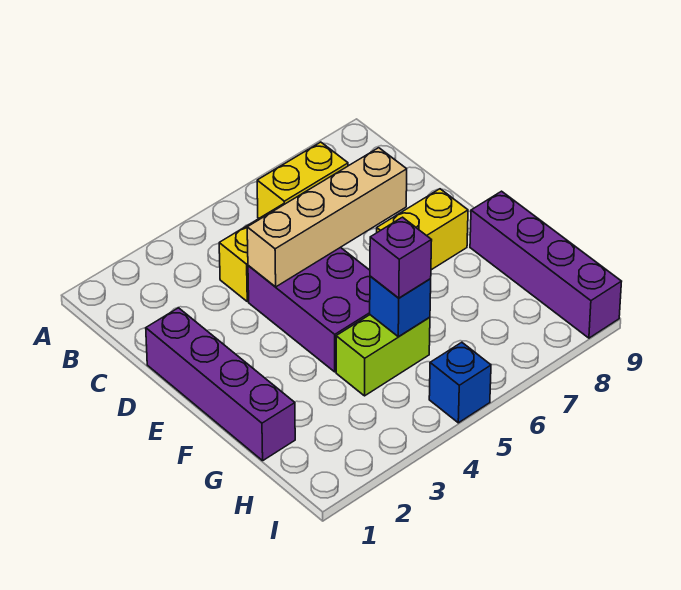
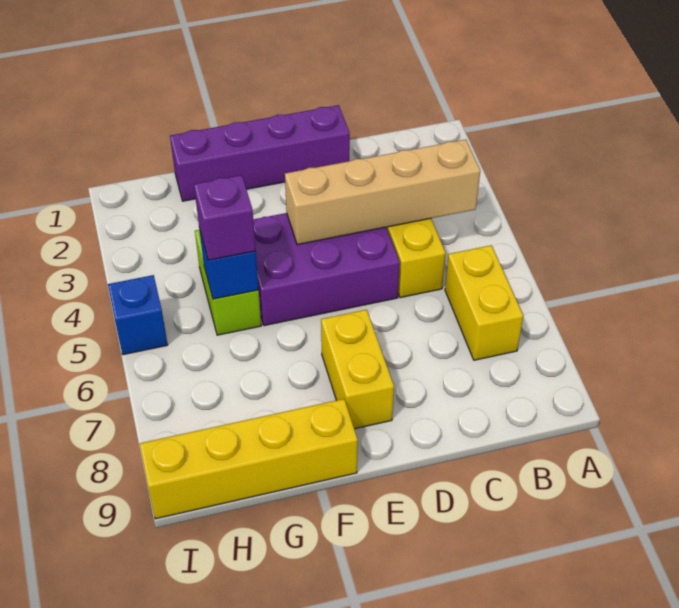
tan brick D4:D7 level 2 -> tan brick B4:E4 level 2
purple brick F9:I9 level 1 -> yellow brick F9:I9 level 1

